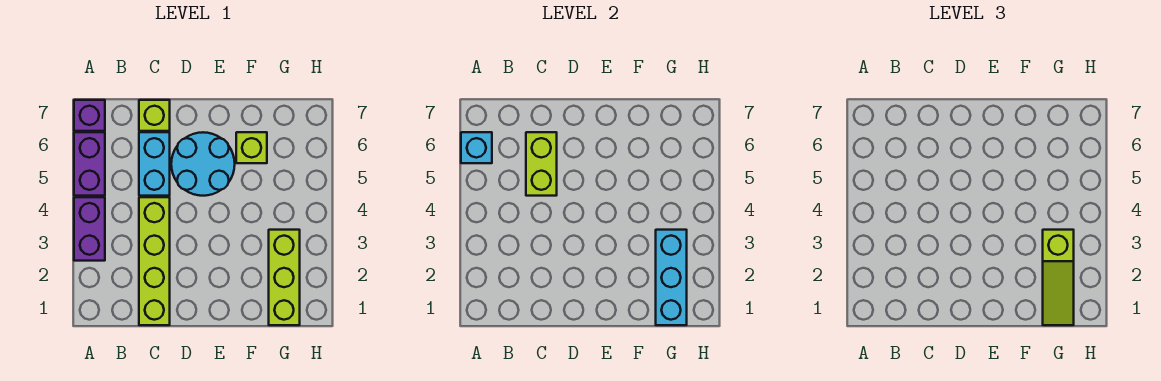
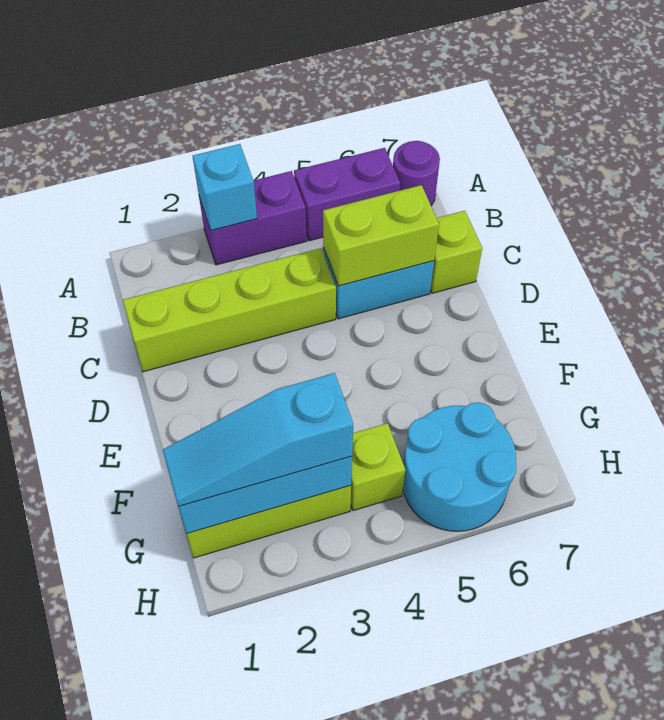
cyan brick A6 level 2 -> cyan brick A3 level 2
purple brick A7 level 1 -> purple round brick A7 level 1
cyan round brick D5:E6 level 1 -> cyan round brick G5:H6 level 1
lime brick F6 level 1 -> lime brick G4 level 1
lime slope G1:G3 level 3 top 3 -> cyan slope G1:G3 level 3 top 3

